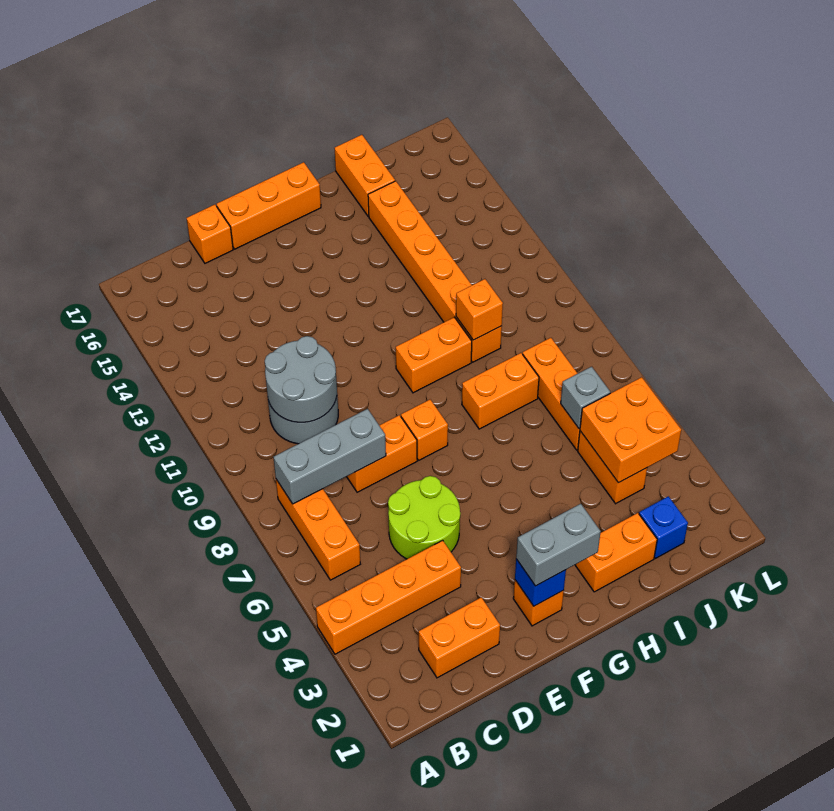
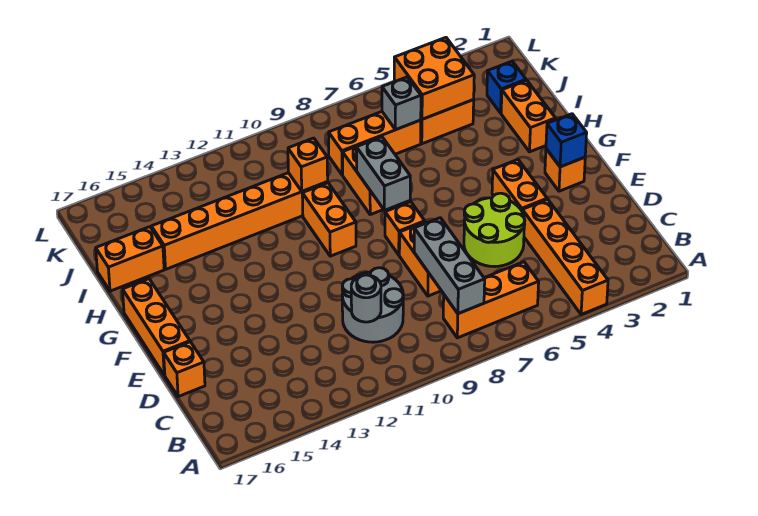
orange brick C2:D2 level 1 -> orange brick E4:F4 level 1
grey round brick C10:D11 level 2 -> grey round brick C11 level 2
grey brick F2:G2 level 3 -> grey brick G8:H8 level 2

